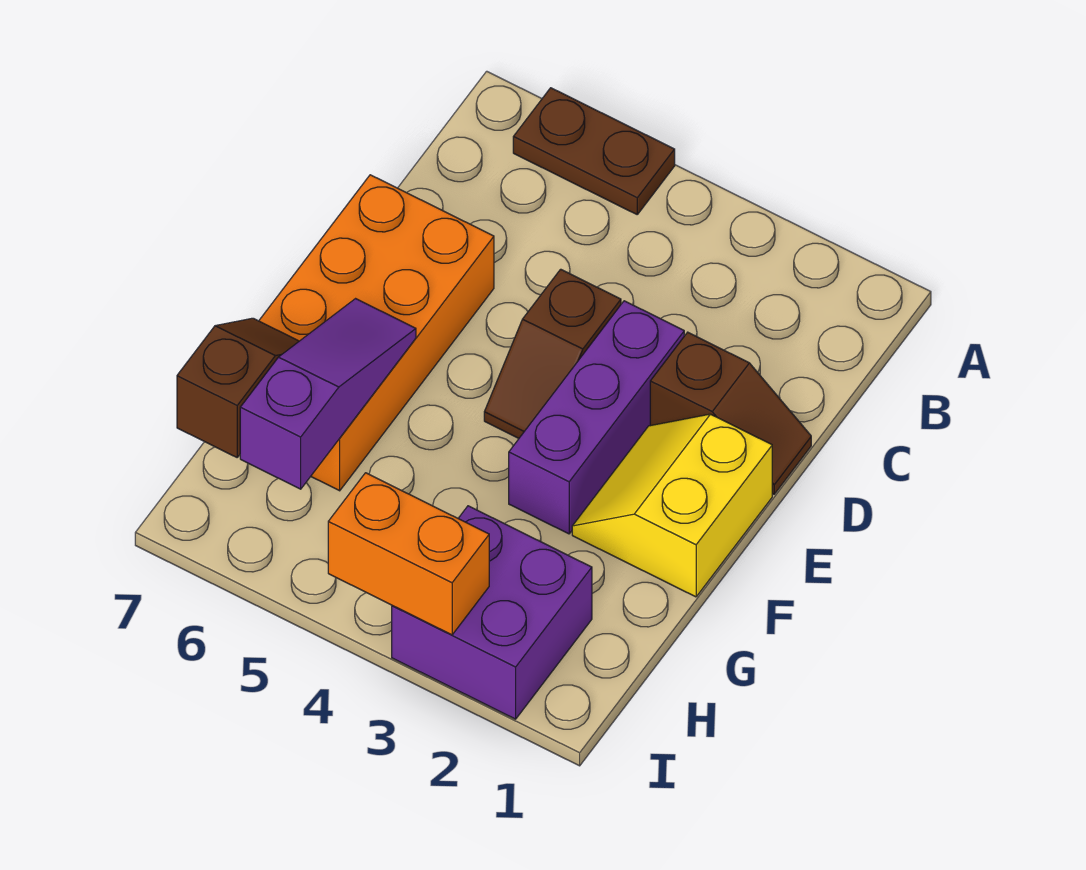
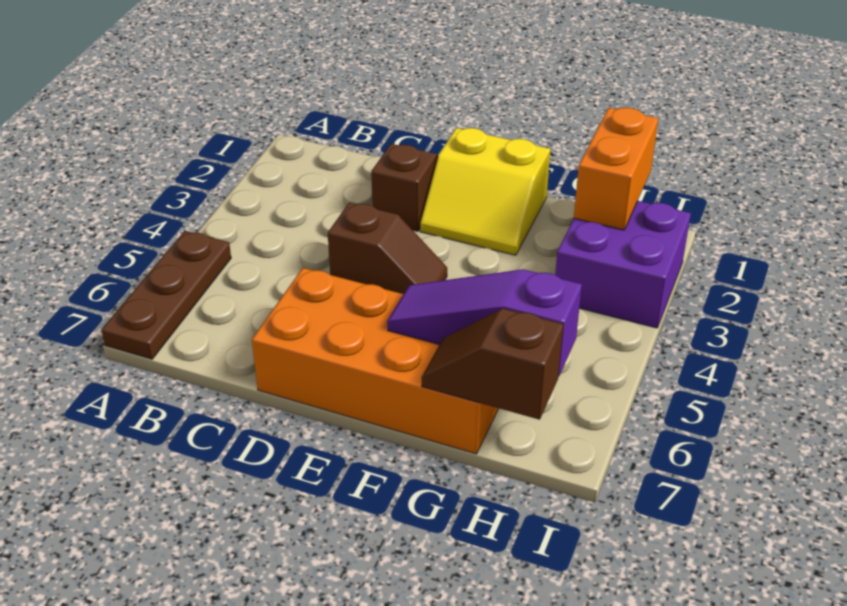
brown plate A5:A6 level 1 -> brown plate A5:A7 level 1
purple brick D3:F3 level 1 -> none
orange brick I3:I4 level 2 -> orange brick H1:H2 level 2

